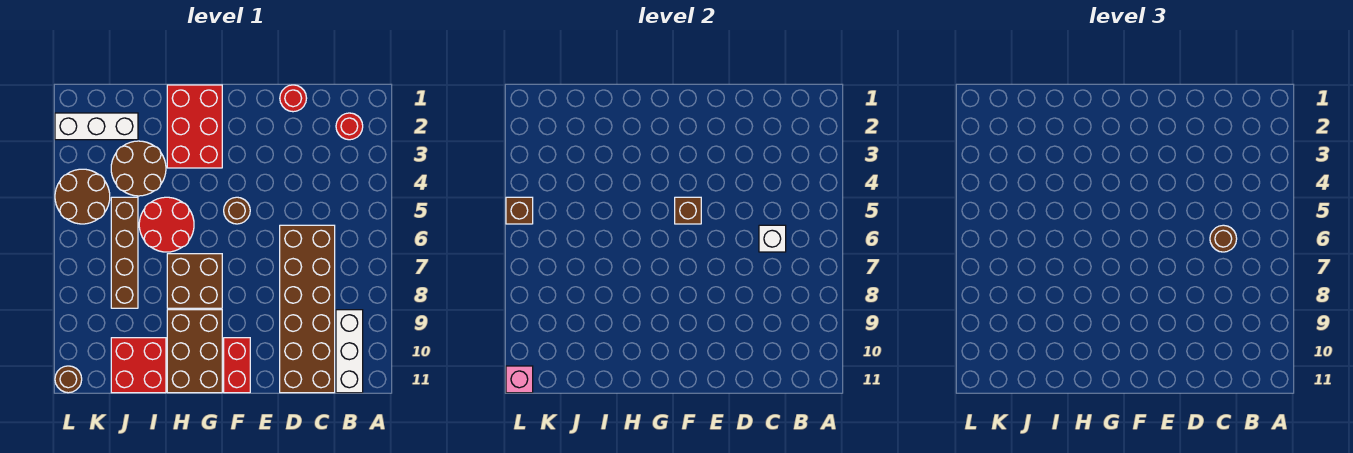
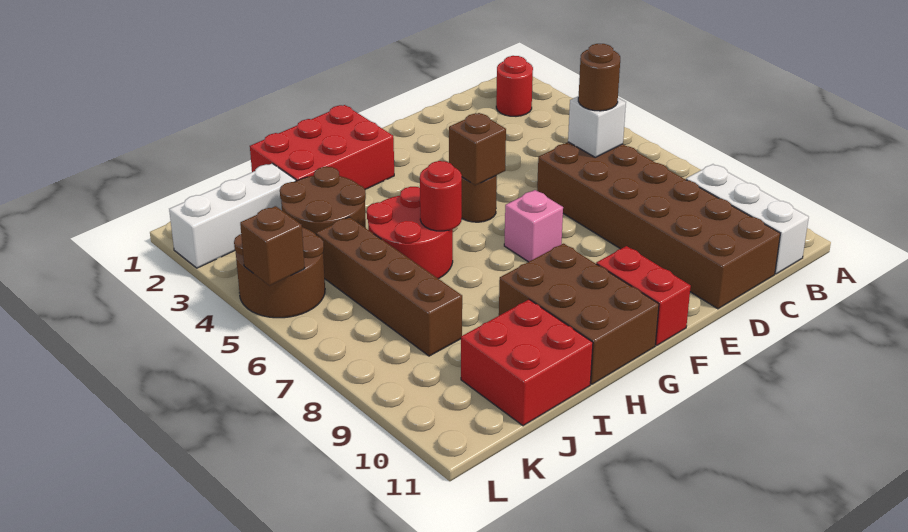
red round brick D1 level 1 -> red round brick H6 level 2
red brick G1:H3 level 1 -> red brick G1:I2 level 1
brown brick G7:H8 level 1 -> none
brown round brick L11 level 1 -> none
pink brick L11 level 2 -> pink brick F7 level 1

